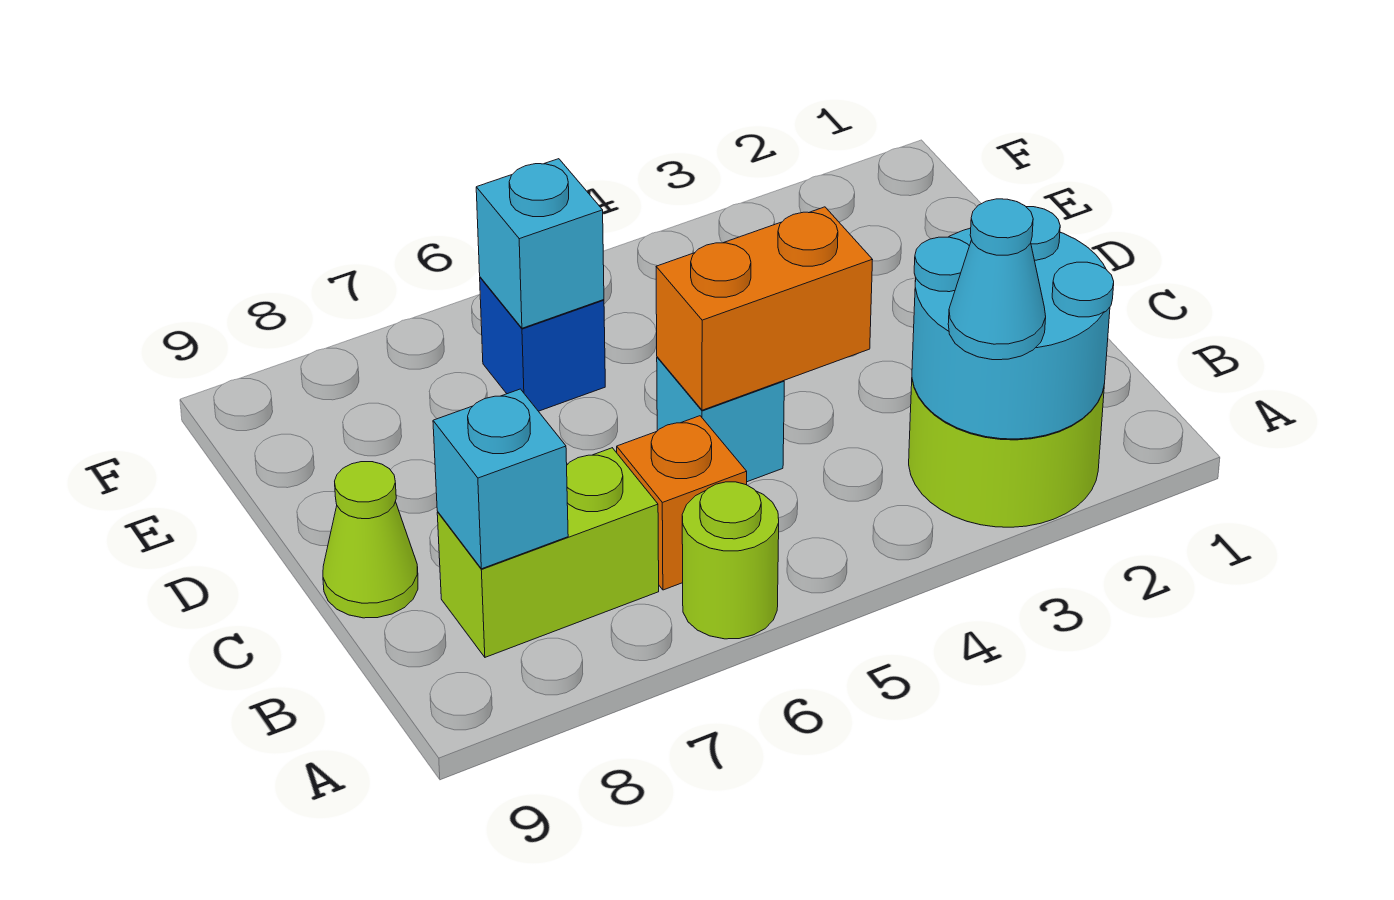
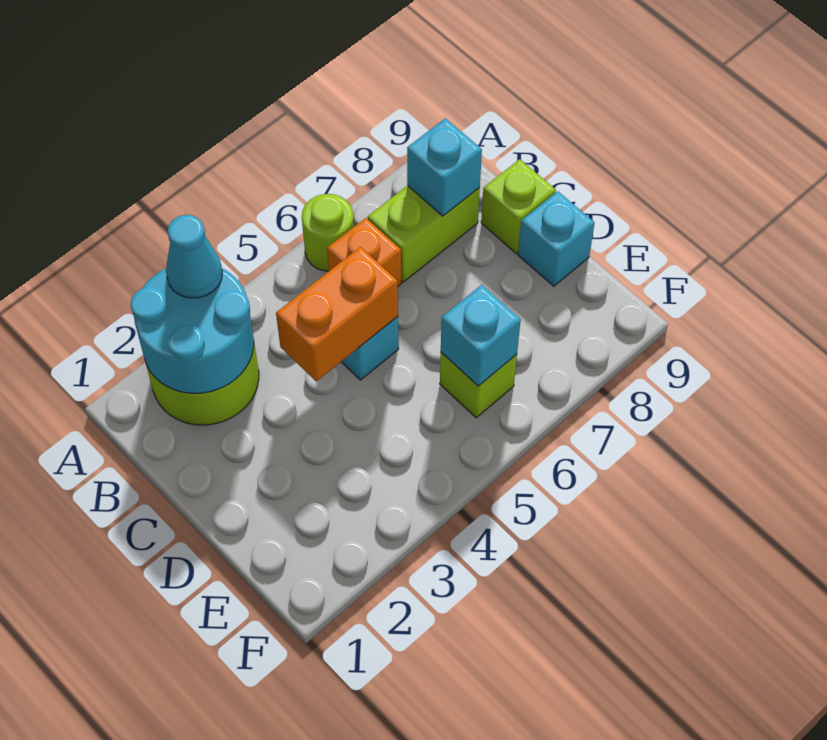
lime cone C9 level 1 -> lime brick C9 level 1
none -> cyan brick D9 level 1
blue brick E6 level 1 -> lime brick E6 level 1

